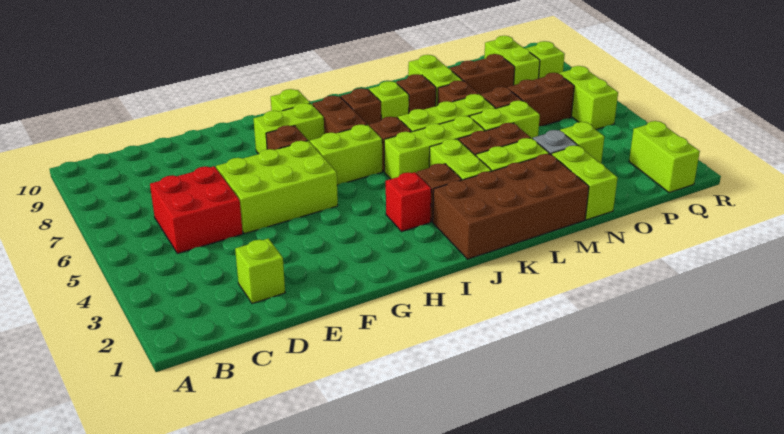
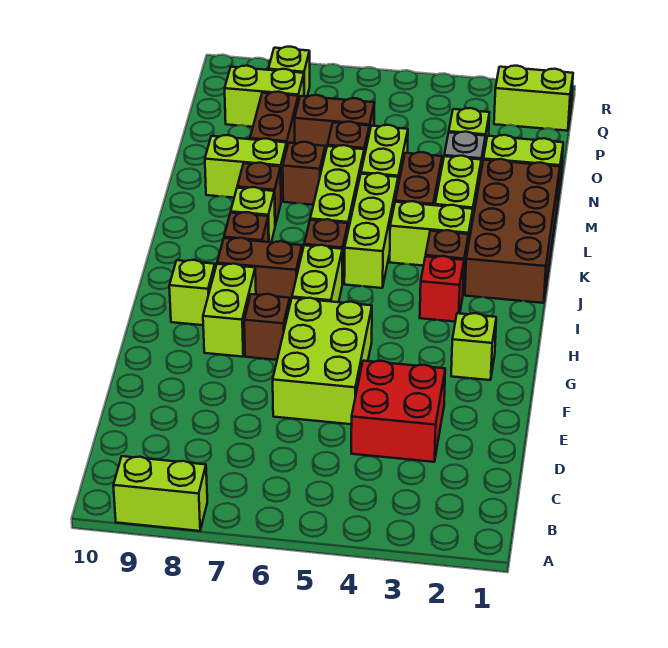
red brick C5:D6 level 1 -> red brick D3:E4 level 1
lime brick D2 level 1 -> lime brick G2 level 1
brown brick O6:P6 level 1 -> brown brick O6:O7 level 1
lime brick Q5:Q6 level 1 -> lime brick A8:A9 level 1

